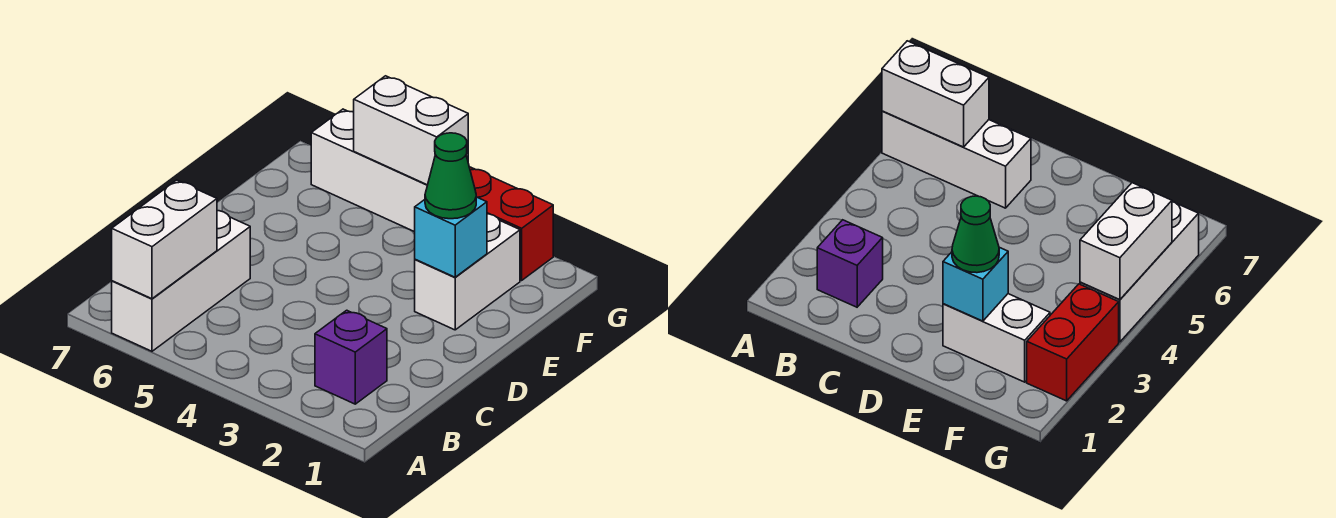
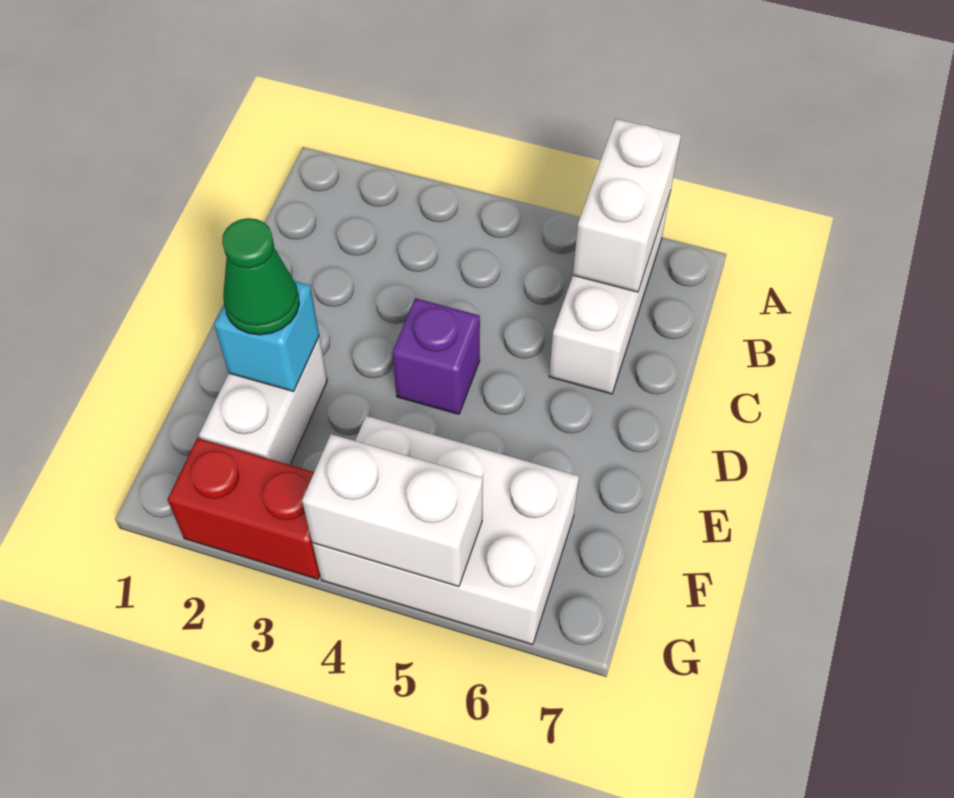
purple brick B2 level 1 -> purple brick D4 level 1
white brick G4:G6 level 1 -> white brick F4:G6 level 1

